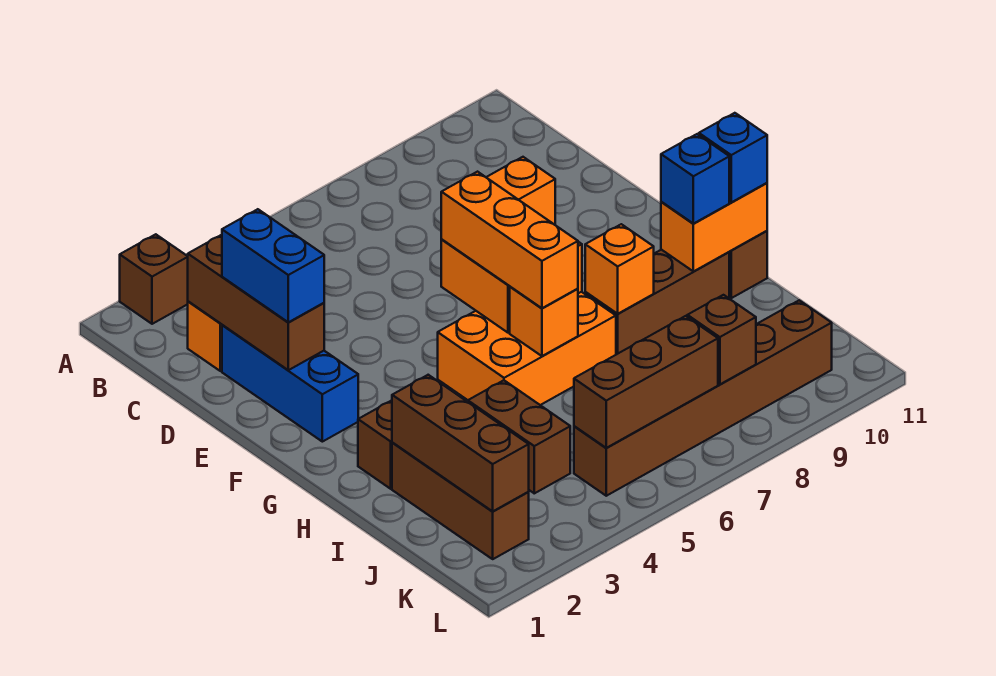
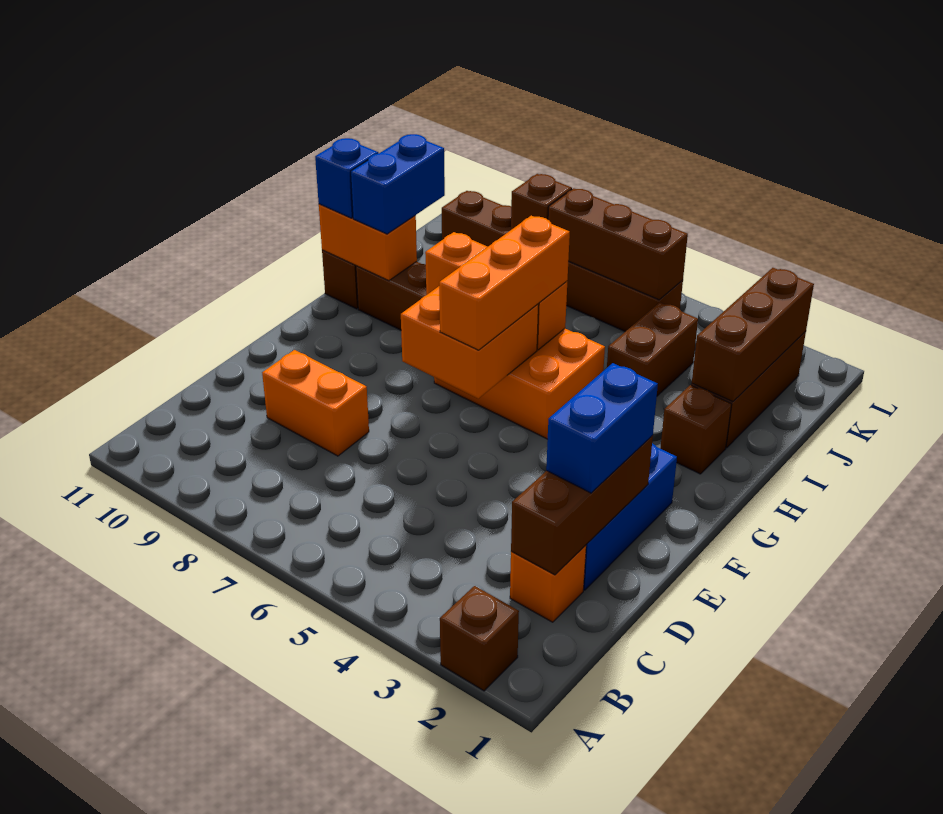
blue brick H10 level 3 -> blue brick H10:I10 level 3

